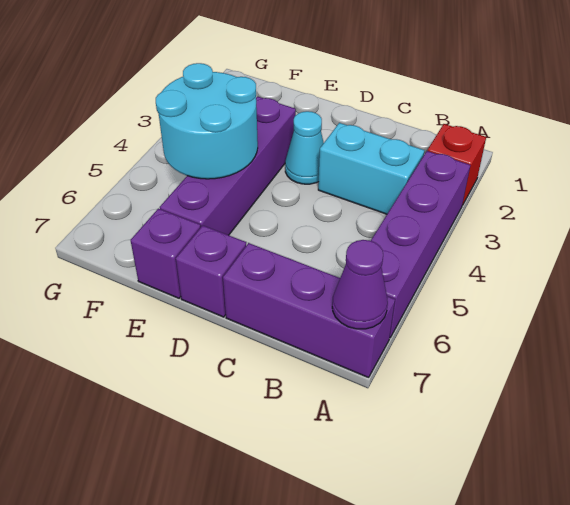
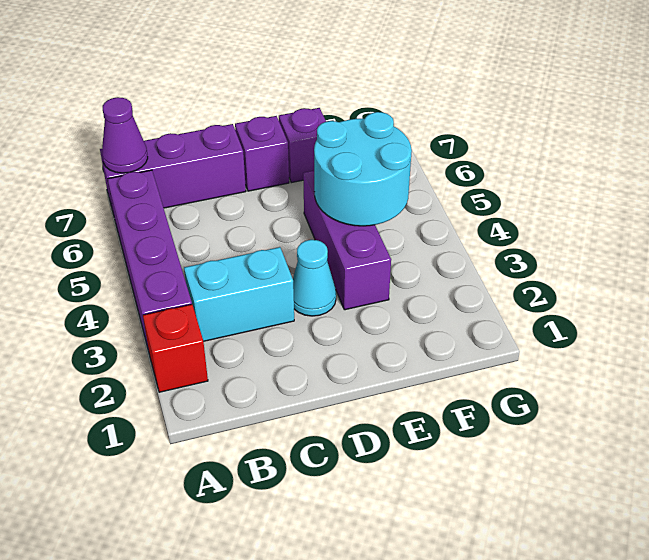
purple brick E3:E6 level 1 -> purple brick E3:E5 level 1

